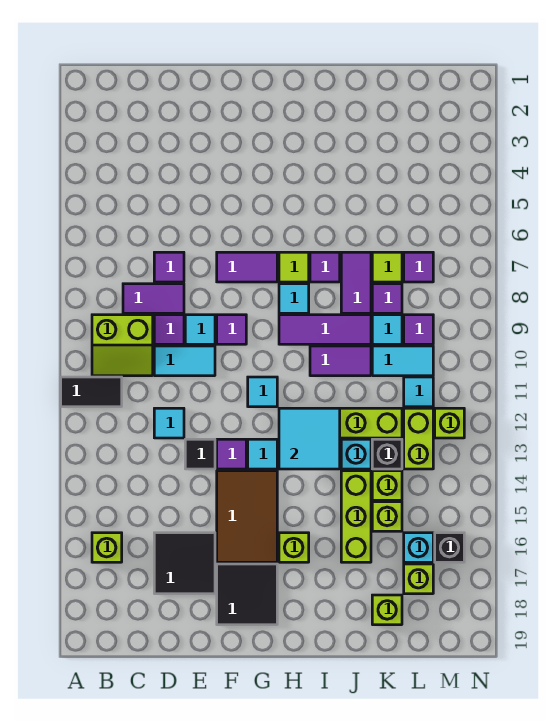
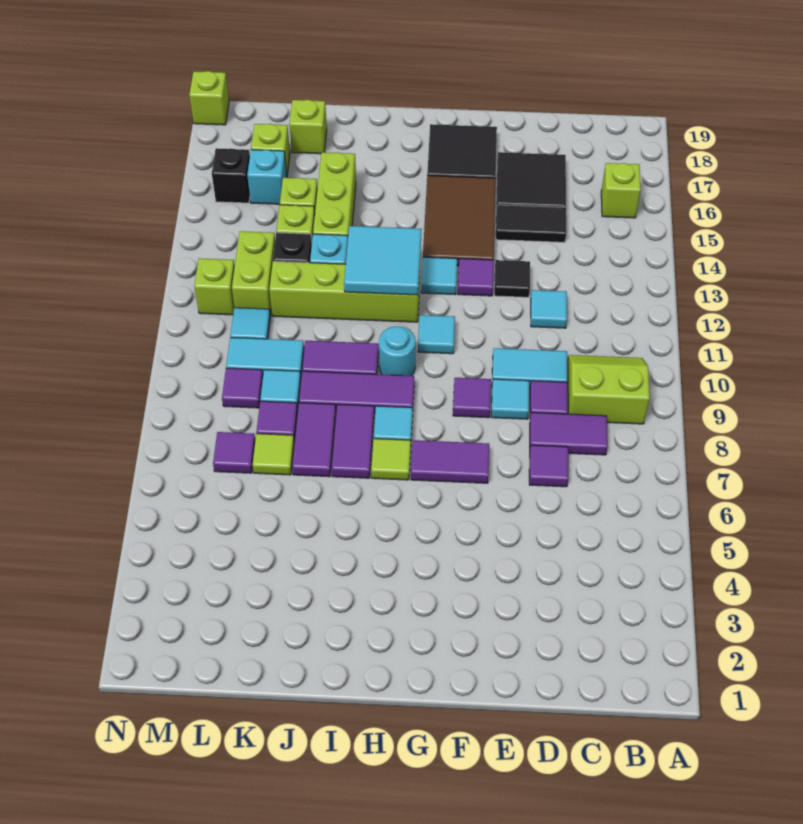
black tile A11:B11 level 1 -> black tile D15:E15 level 1
none -> cyan round brick H10 level 1
lime brick H16 level 1 -> lime brick N19 level 1
purple tile I7 level 1 -> purple tile I7:I8 level 1

